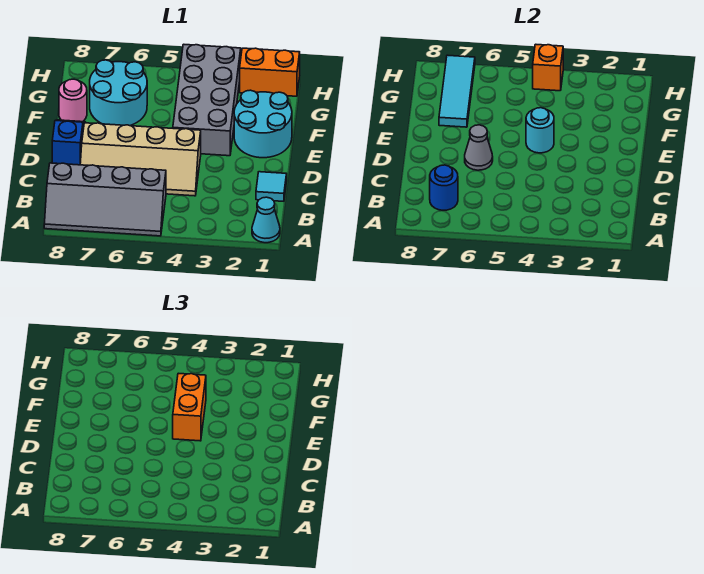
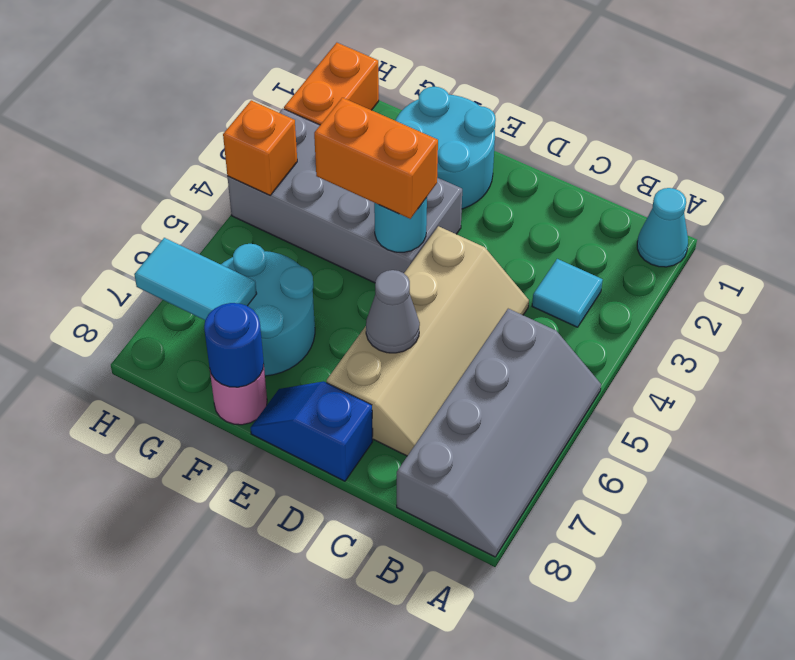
blue round brick B7 level 2 -> blue round brick F8 level 2
cyan tile C1 level 1 -> cyan tile B3 level 1
cyan tile F7:H7 level 2 -> cyan tile G7:H7 level 2

